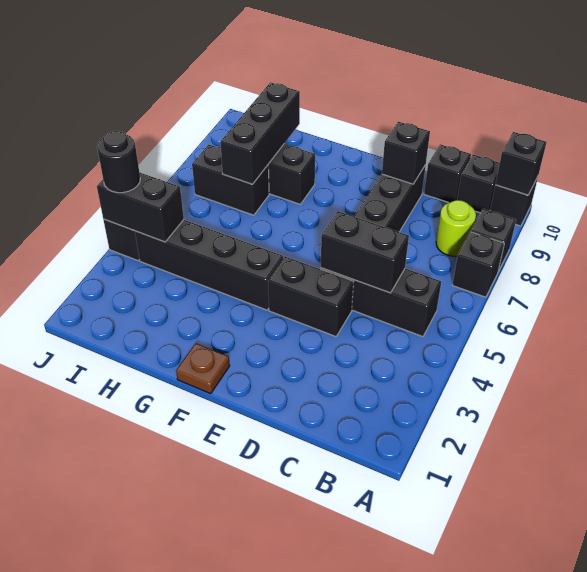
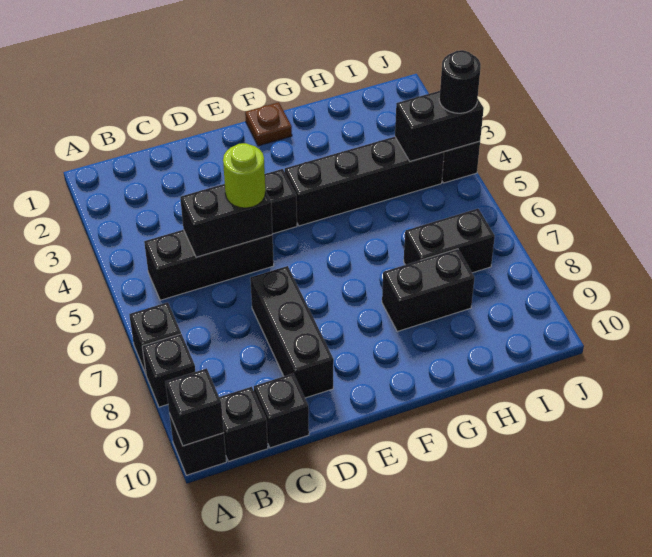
lime round brick B8 level 1 -> lime round brick D5 level 3
black brick D9 level 2 -> none
black brick H7:H9 level 2 -> none

